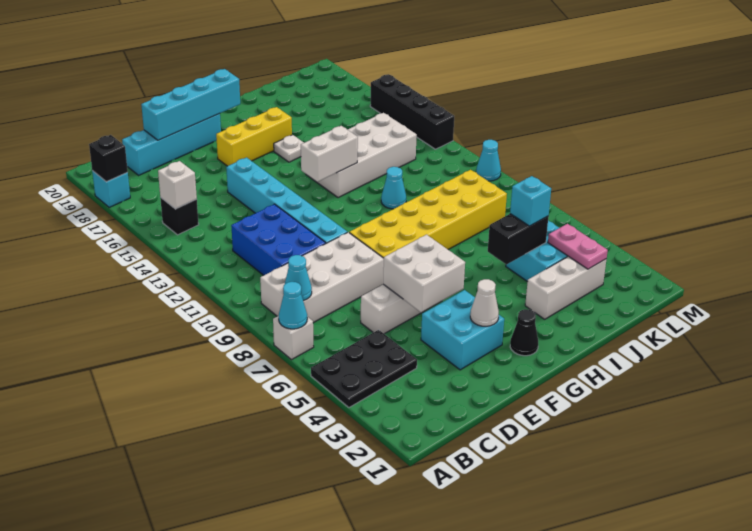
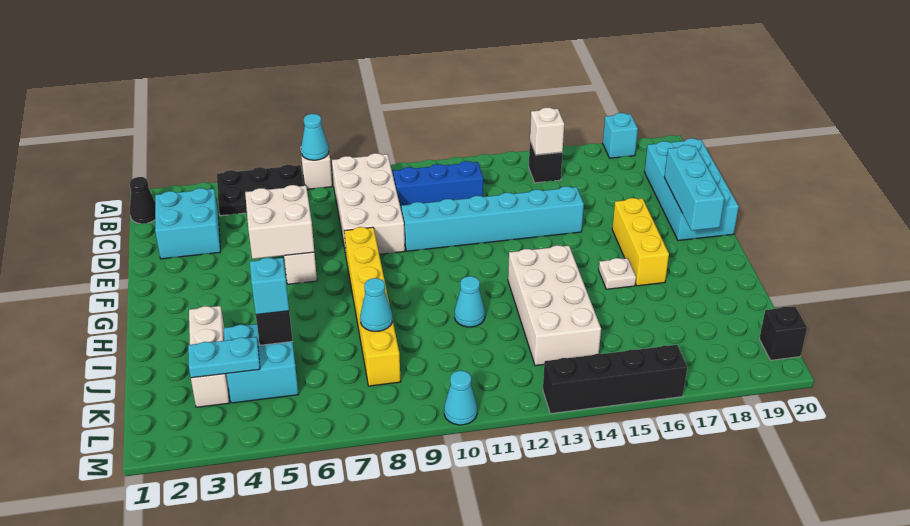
black plate A4:C5 level 1 -> black plate A4:B6 level 1
black brick A18 level 2 -> black brick L20 level 1
cyan cone B8 level 2 -> cyan cone J8 level 2
blue brick C10:D12 level 1 -> blue brick C10:C12 level 1
cyan brick C19:F19 level 1 -> cyan brick C19:F20 level 1
cyan brick D19:G19 level 2 -> cyan brick E19:G19 level 2
cyan brick E3:F4 level 1 -> cyan brick C2:D3 level 1
white cone F3 level 2 -> none
yellow brick F8:K9 level 1 -> yellow brick F8:K8 level 1
black cone G2 level 1 -> black cone B1 level 1
white brick G13:H13 level 2 -> none
pink plate K3:K4 level 2 -> cyan plate K3:K4 level 2

